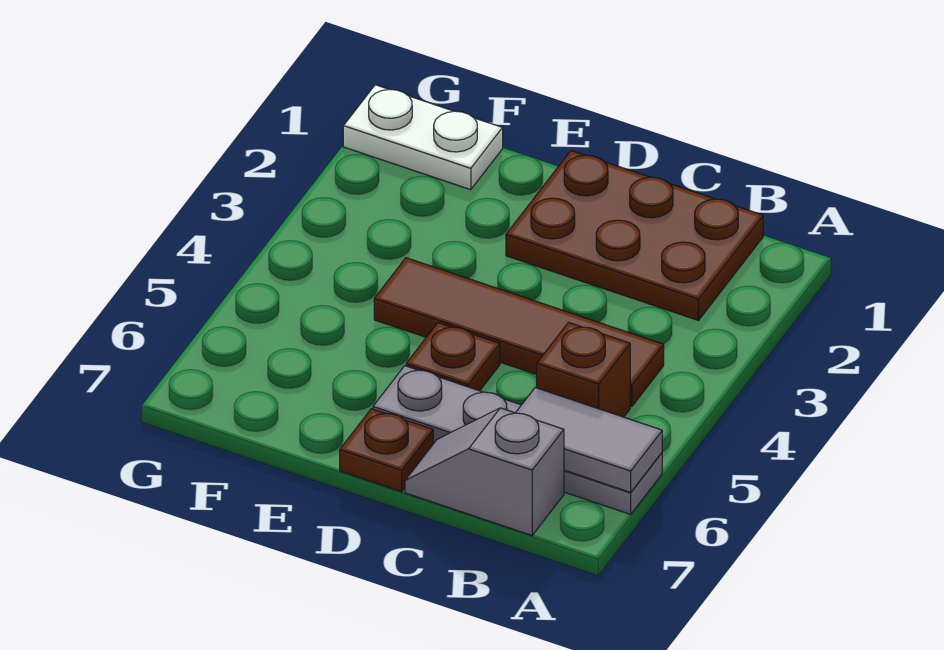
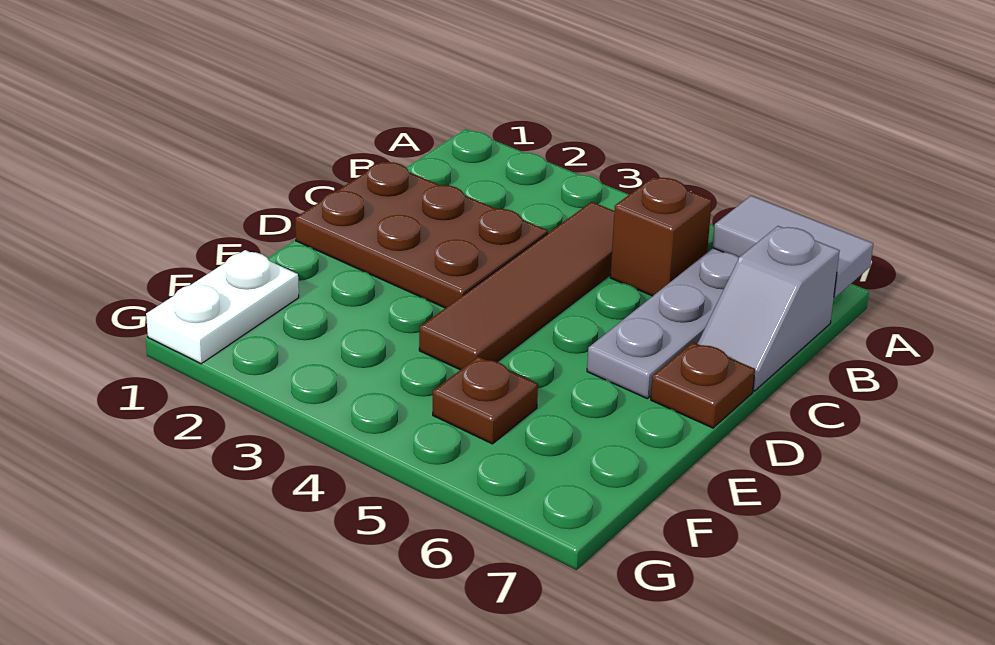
grey tile A6:B6 level 2 -> grey tile A6:A7 level 2
brown plate B1:D2 level 1 -> brown plate C1:D3 level 1
brown plate D5 level 1 -> brown plate F5 level 1

